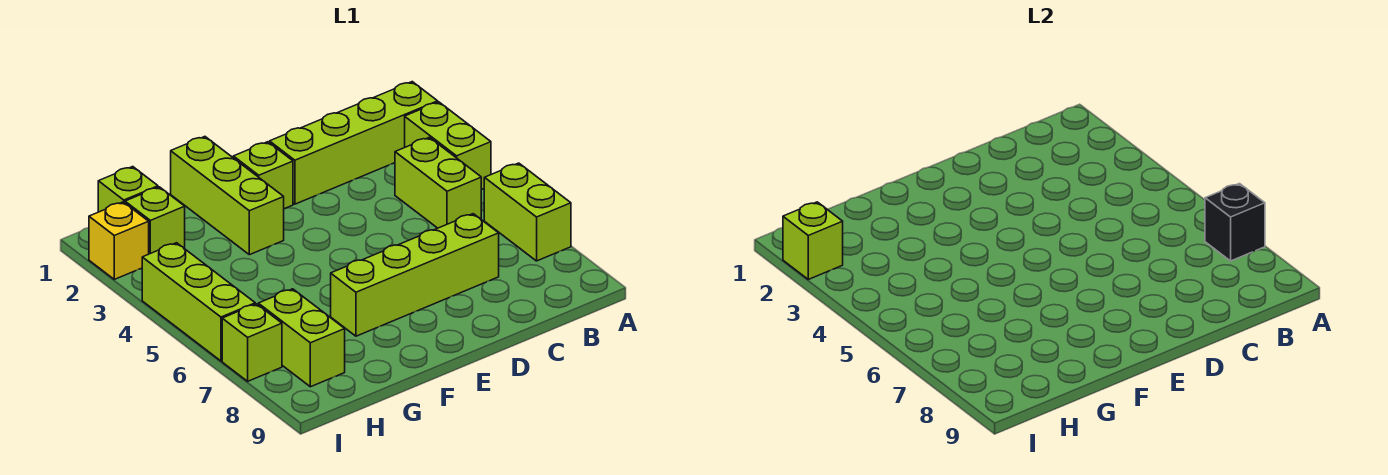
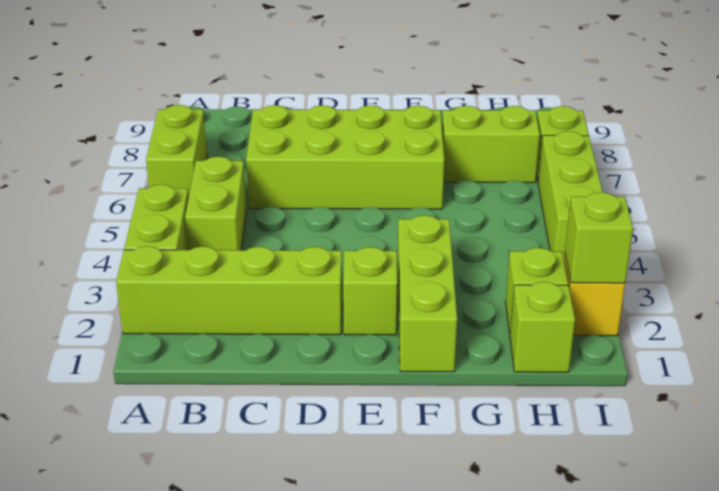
black brick A7 level 2 -> none
lime brick C7:F7 level 1 -> lime brick C6:F7 level 1
lime brick H7:H8 level 1 -> lime brick G7:H7 level 1

